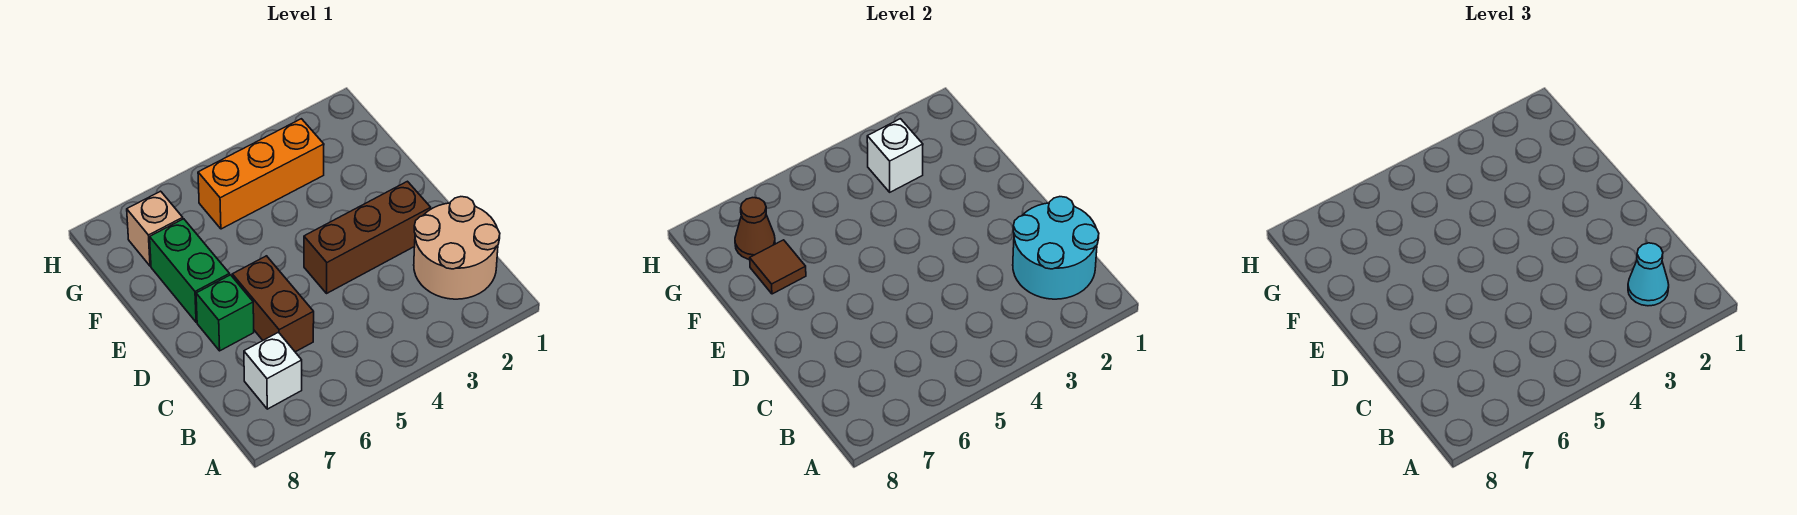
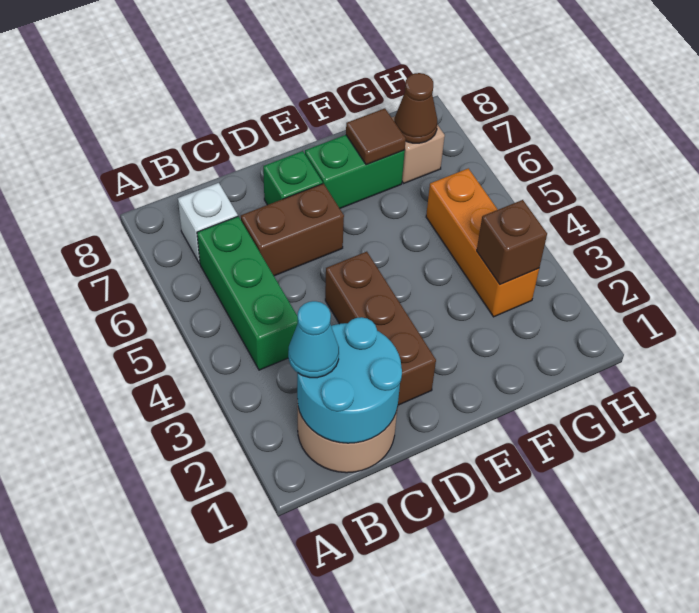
none -> green brick B4:B6 level 1
white brick G3 level 2 -> brown brick G3 level 2

